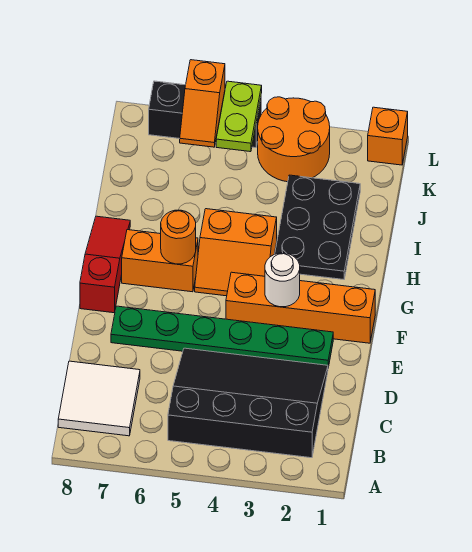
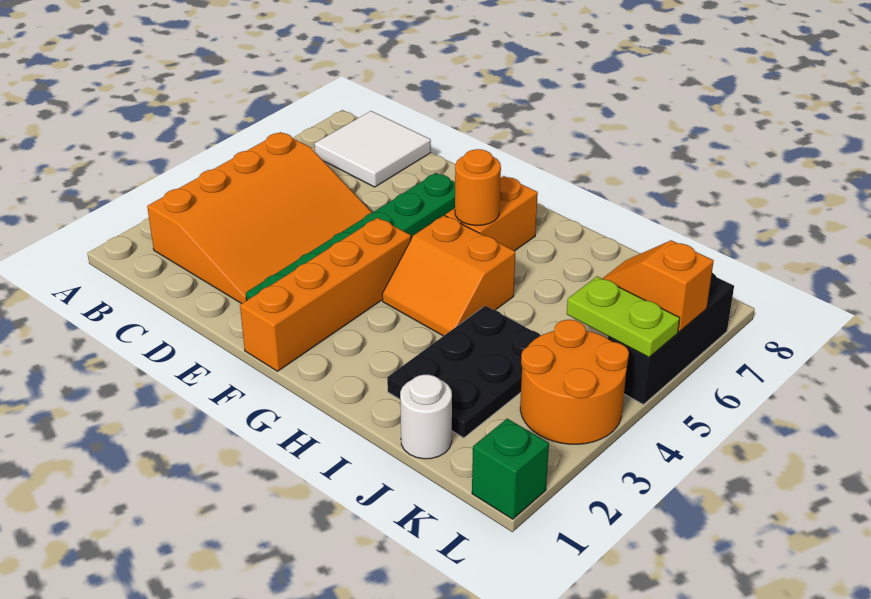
black slope B2:D5 level 1 top B -> orange slope B2:D5 level 1 top B
white round brick F3 level 2 -> white round brick J1 level 1
red slope F8:H8 level 1 top F -> none
orange slope G4:H5 level 1 top H -> orange slope G4:H5 level 1 top 5
black plate H2:J3 level 1 -> black plate I2:J4 level 1
orange brick L1 level 1 -> green brick L1 level 1

